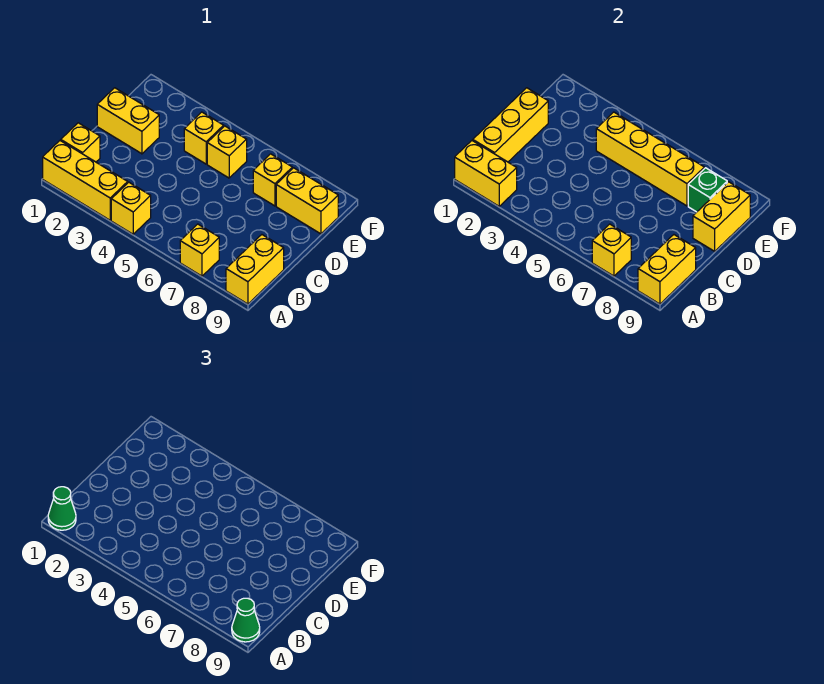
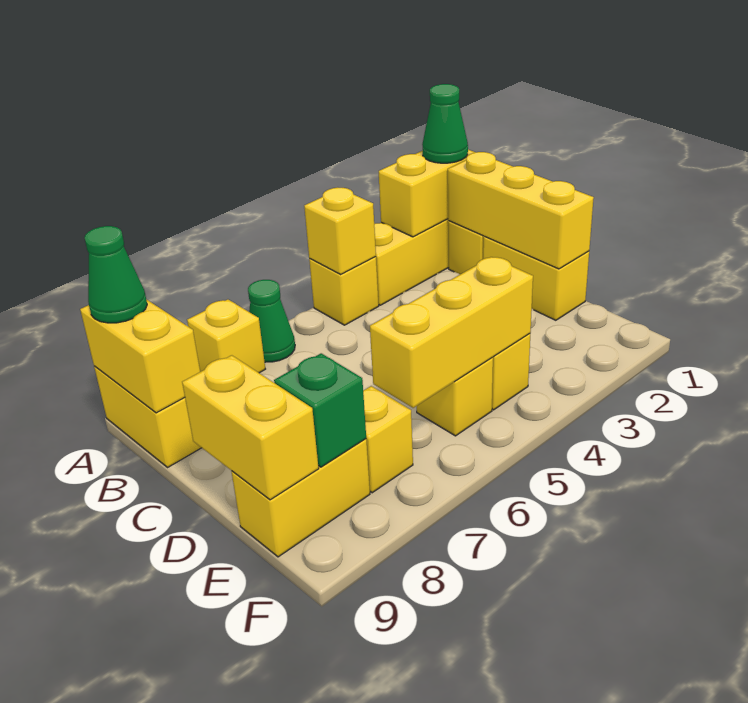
none -> green cone A6 level 1
yellow brick A7 level 2 -> yellow brick A4 level 2
yellow brick D1:D2 level 1 -> yellow brick C1:D1 level 1
yellow brick E4:E7 level 2 -> yellow brick E4:E6 level 2

